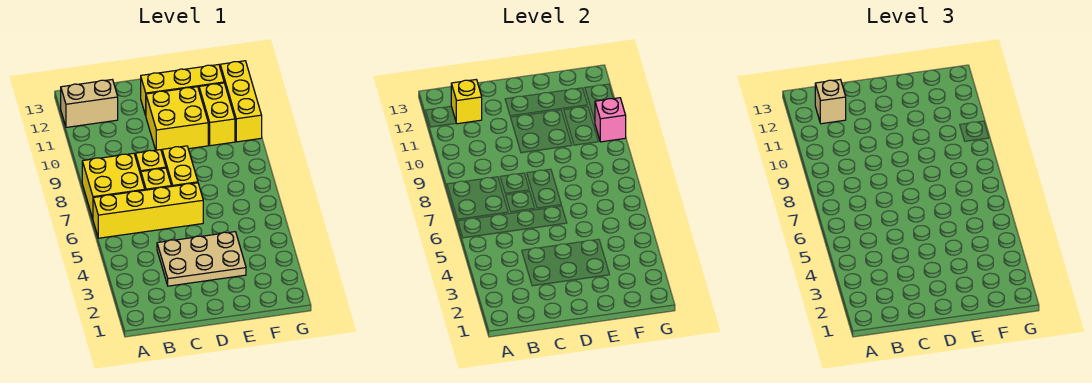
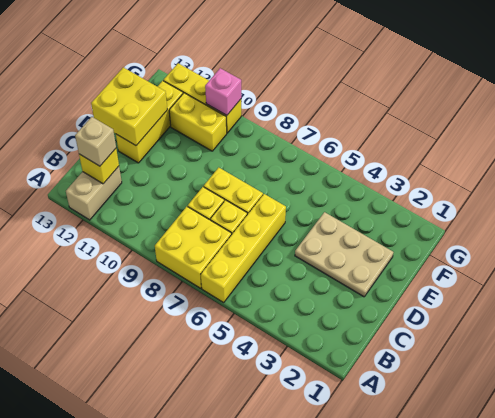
tan plate C3:E4 level 1 -> tan plate D2:E4 level 1
yellow brick D10:E11 level 1 -> yellow brick D12:E13 level 2

